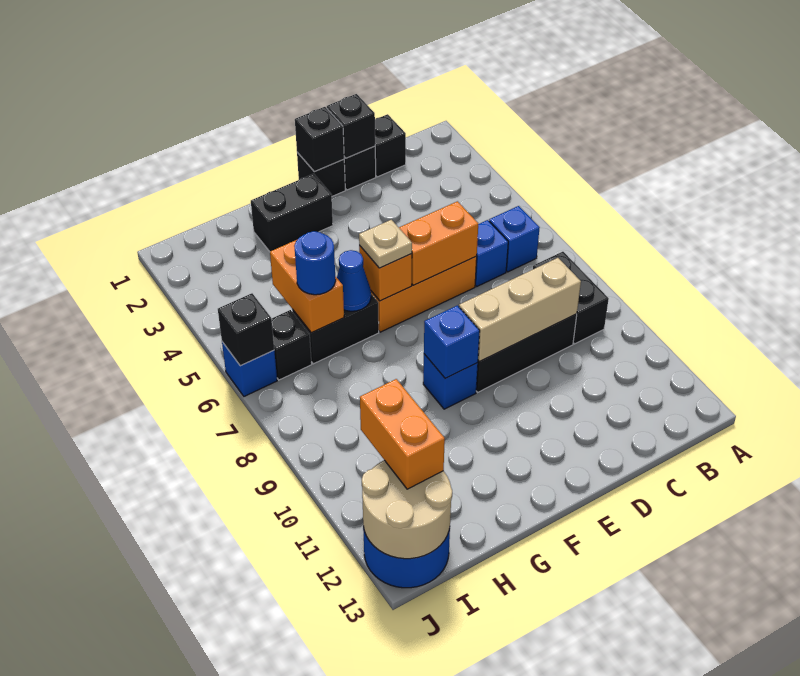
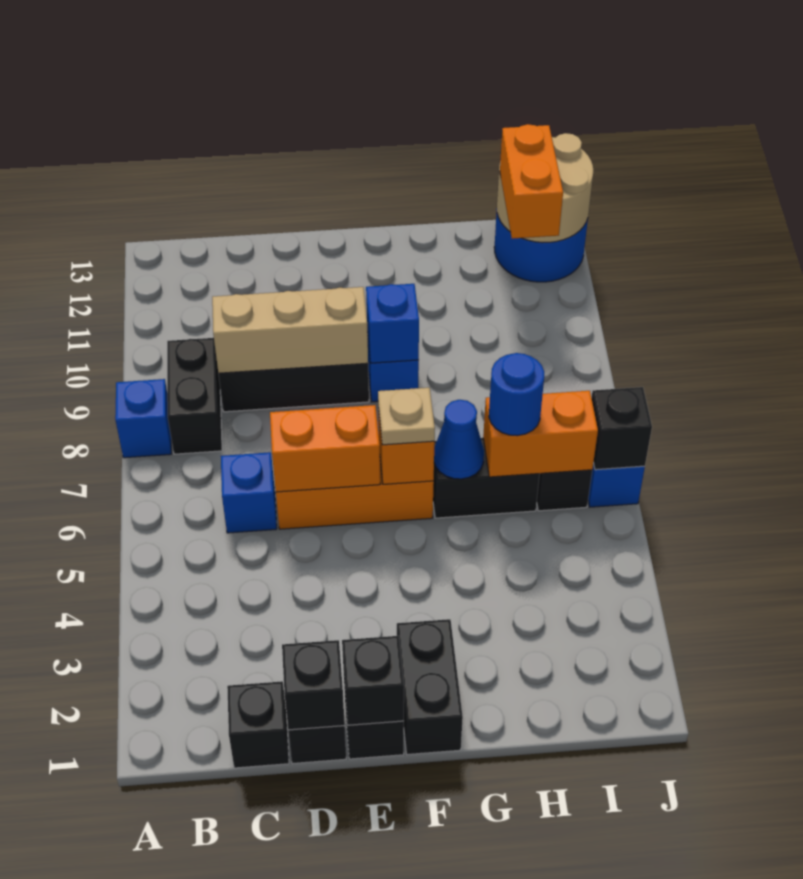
blue brick B6 level 1 -> blue brick A8 level 1
black brick F2:G2 level 1 -> black brick F1:F2 level 1
orange brick H5:H6 level 2 -> orange brick H6:I6 level 2

